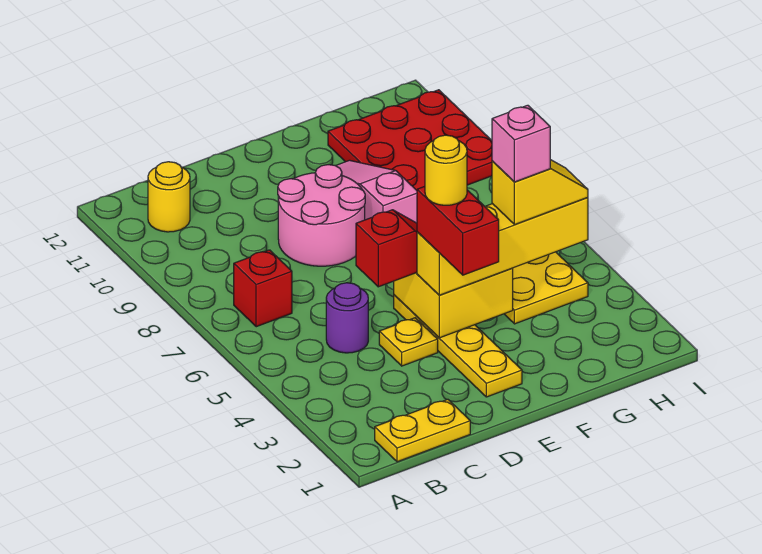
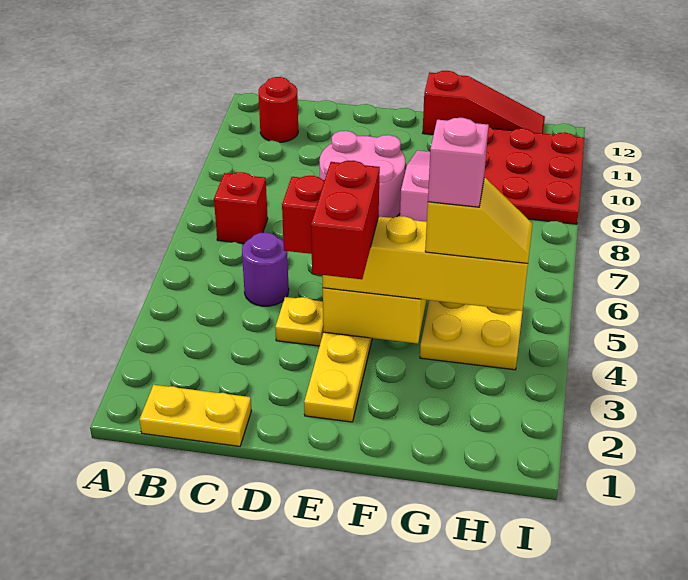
yellow round brick B11 level 1 -> red round brick B11 level 1
yellow round brick E4 level 5 -> none
none -> red slope F12:H12 level 1 top F

